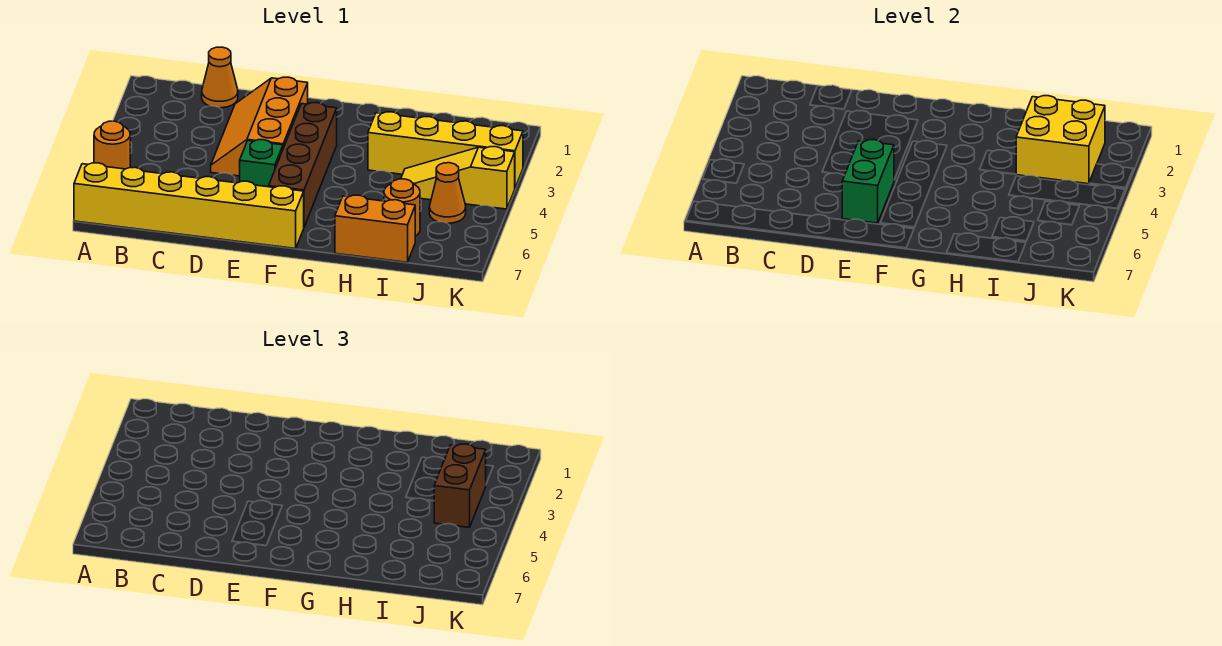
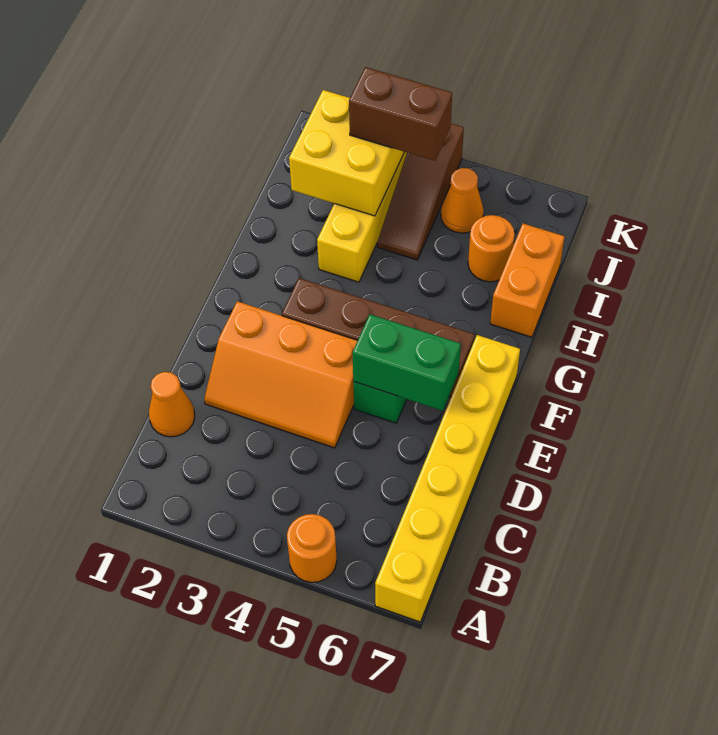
yellow slope I4:K4 level 1 top K -> brown slope I4:K4 level 1 top K

